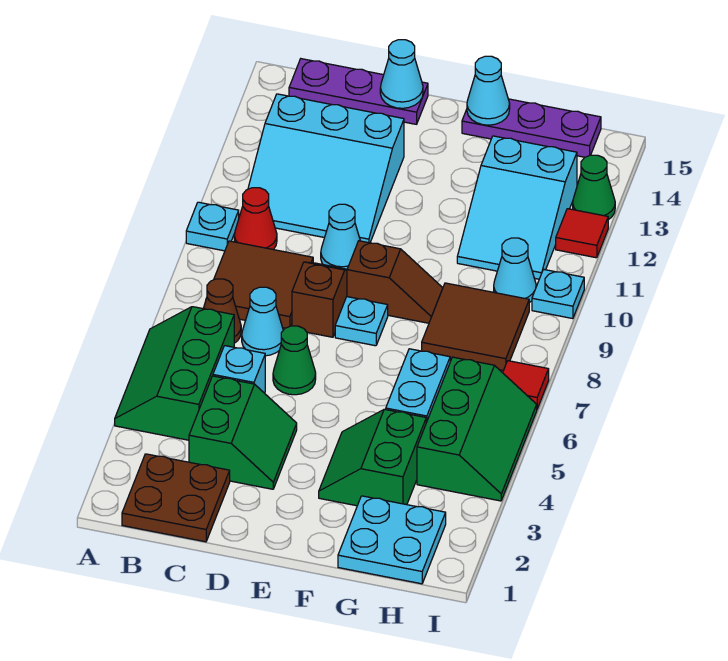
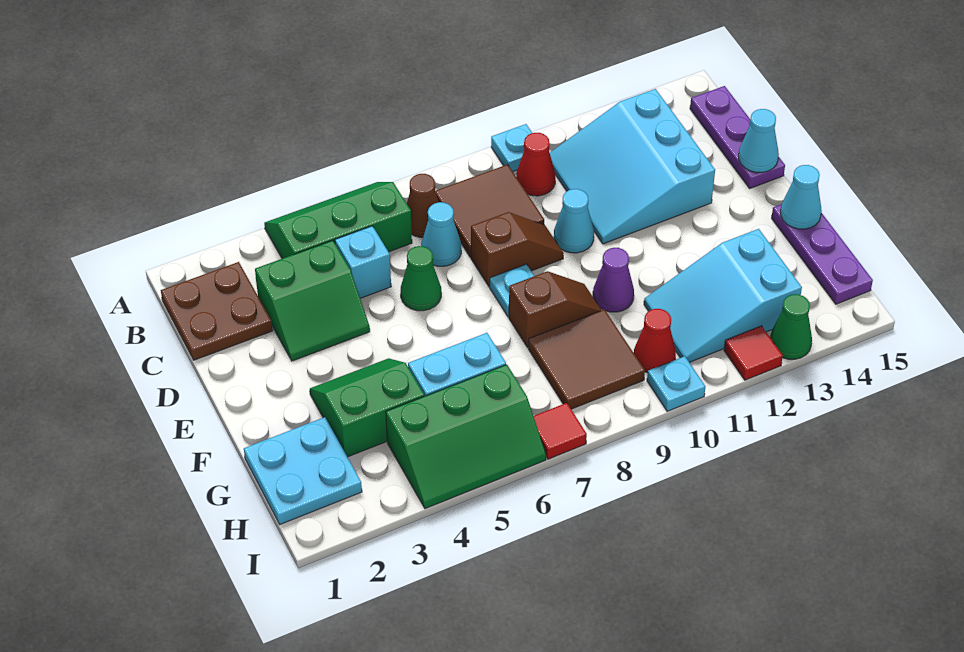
brown slope E9:F9 level 1 top E -> brown slope F8:F9 level 1 top 8
none -> purple cone F10 level 1
cyan cone H10 level 1 -> red cone H10 level 1

